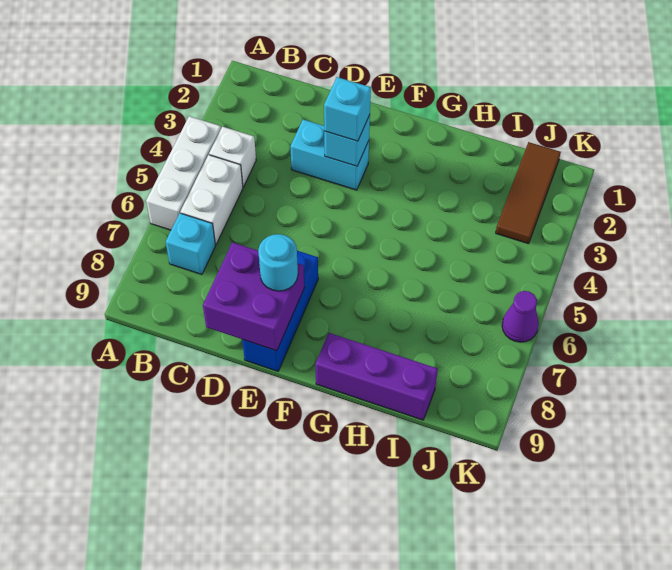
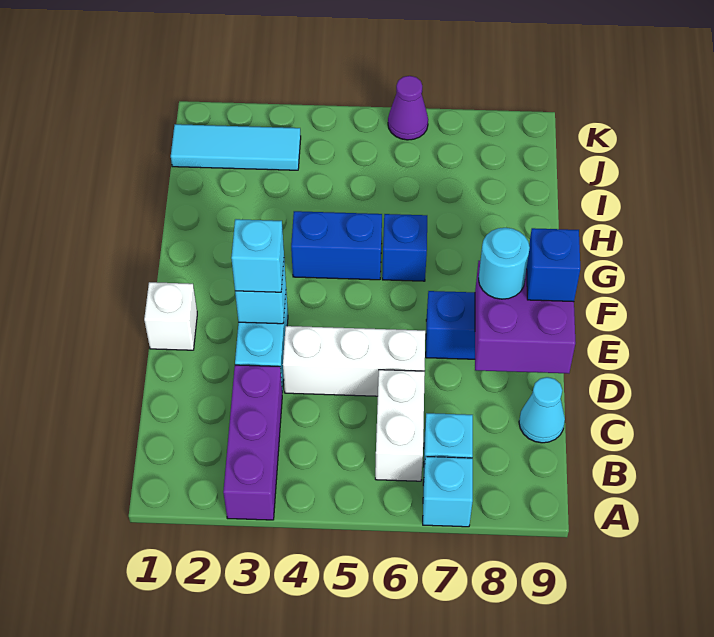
white brick A4:A6 level 1 -> white brick D4:D6 level 1
none -> cyan brick A7 level 1
white brick B4 level 1 -> white brick E1 level 1
white brick B5:B6 level 1 -> white brick B6:C6 level 1
none -> cyan cone C9 level 1
none -> blue brick E9 level 3
none -> blue brick G4:G5 level 1
none -> blue brick G6 level 1
purple brick G9:I9 level 1 -> purple brick A3:C3 level 1
brown tile J1:J3 level 1 -> cyan tile J1:J3 level 1

